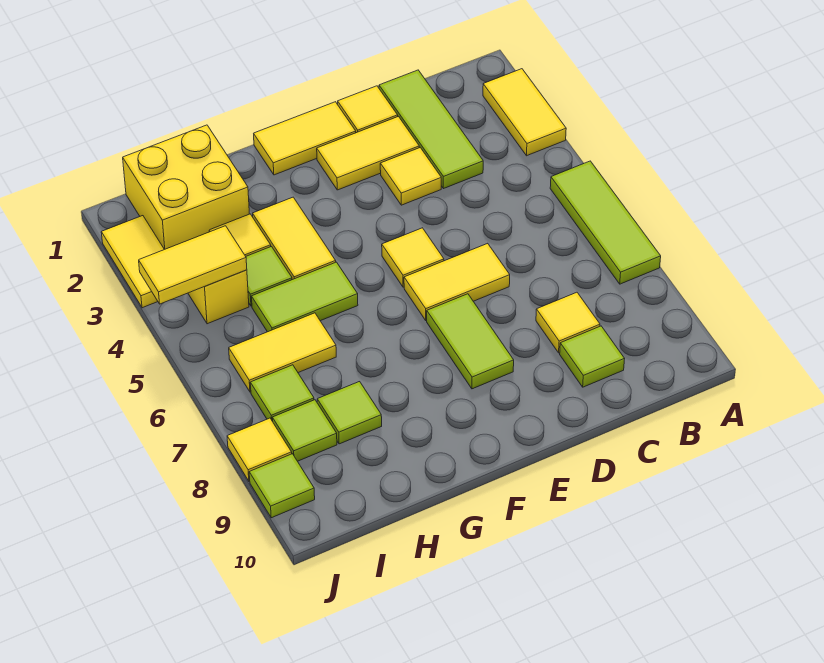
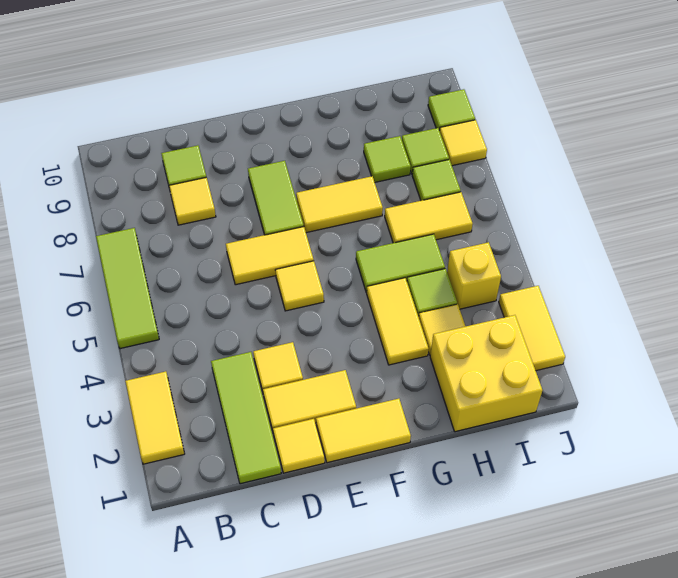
yellow tile I4:J4 level 2 -> yellow tile F7:G7 level 1

